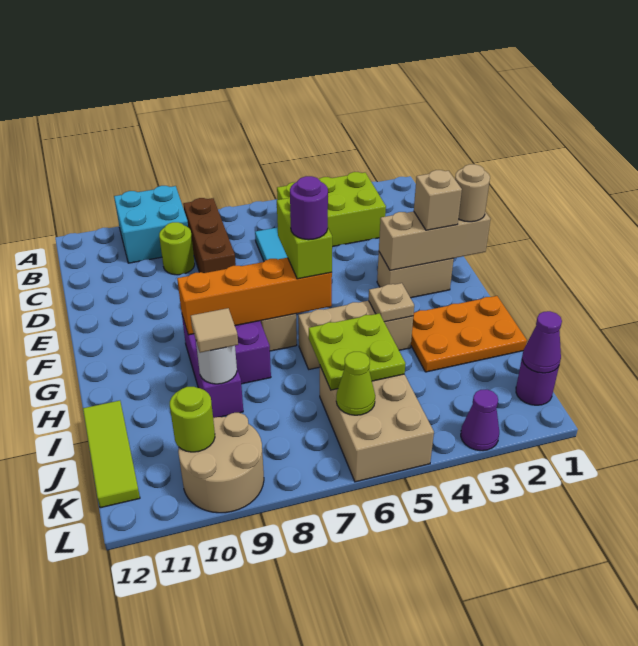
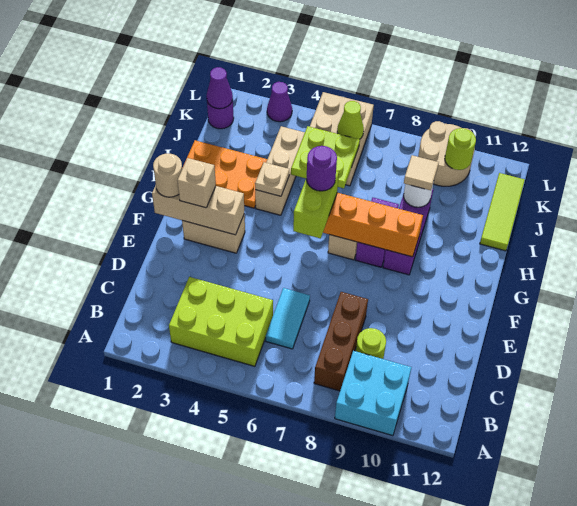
tan brick H4:H6 level 1 -> tan brick H4:J4 level 1

